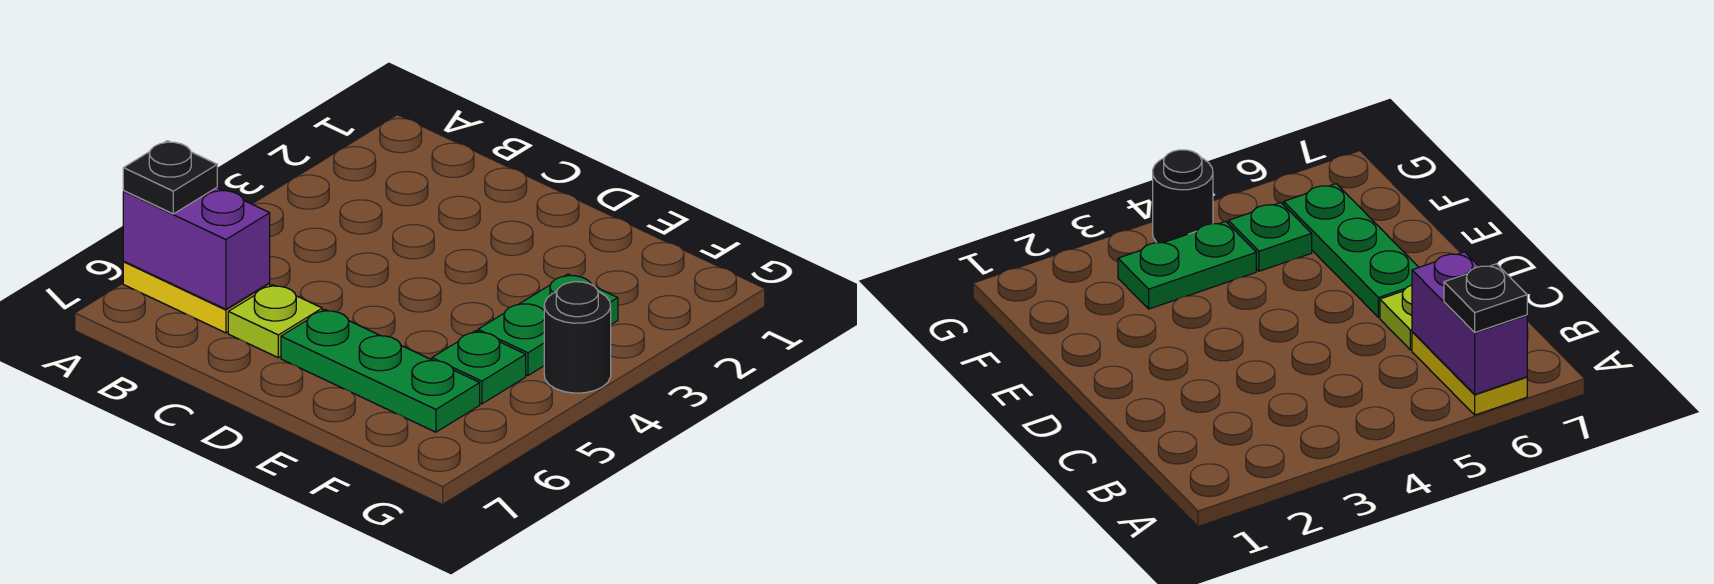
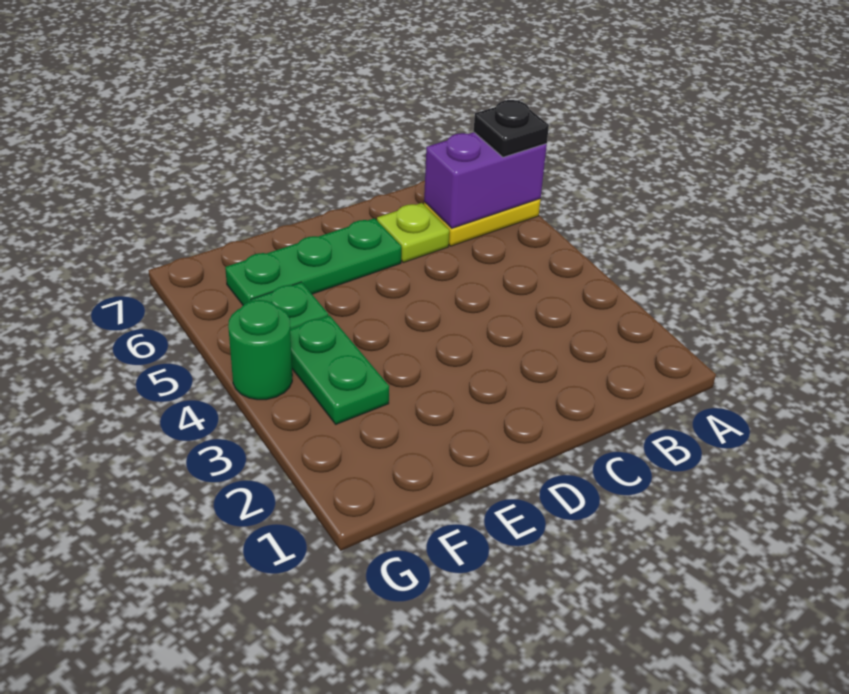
black round brick G4 level 1 -> green round brick G4 level 1

